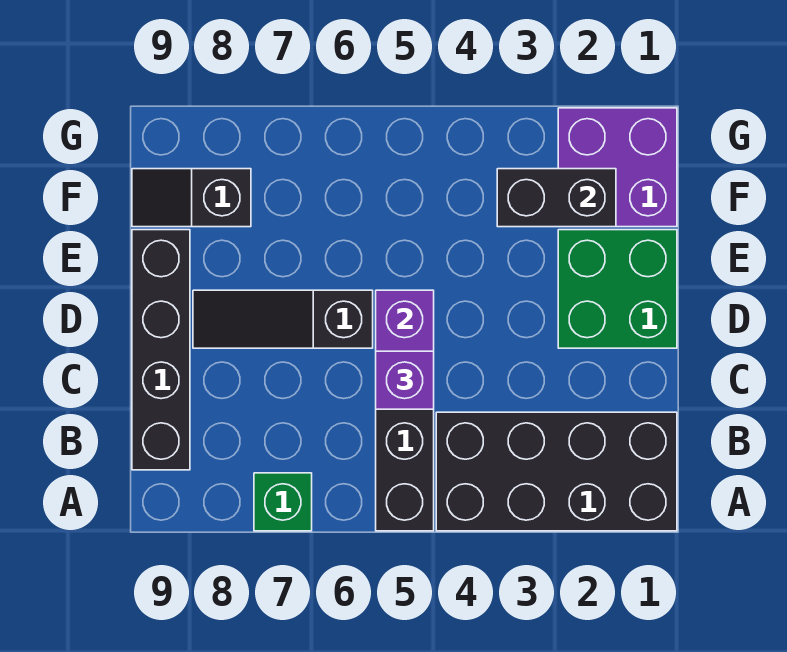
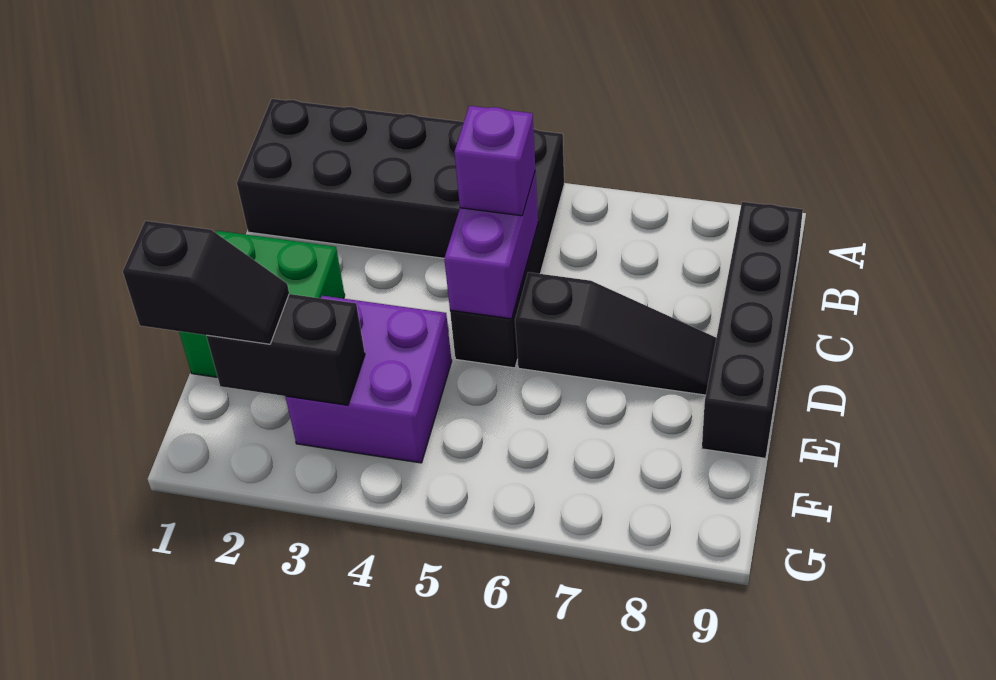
green brick A7 level 1 -> none
purple brick F1:G2 level 1 -> purple brick E3:F4 level 1
black slope F8:F9 level 1 top 8 -> black slope F1:F2 level 3 top 1

